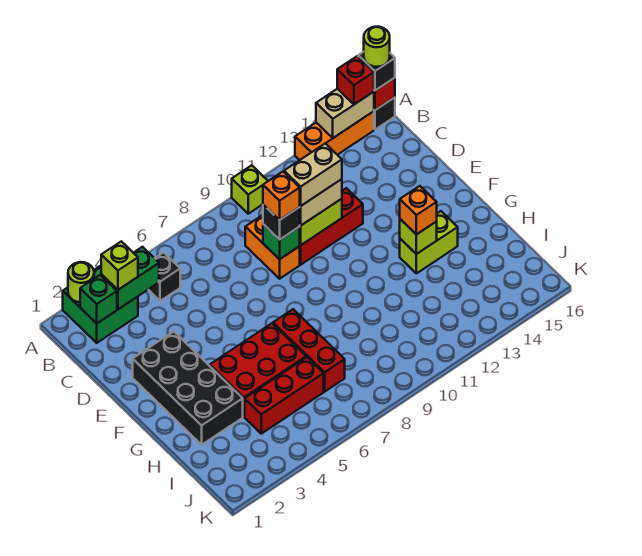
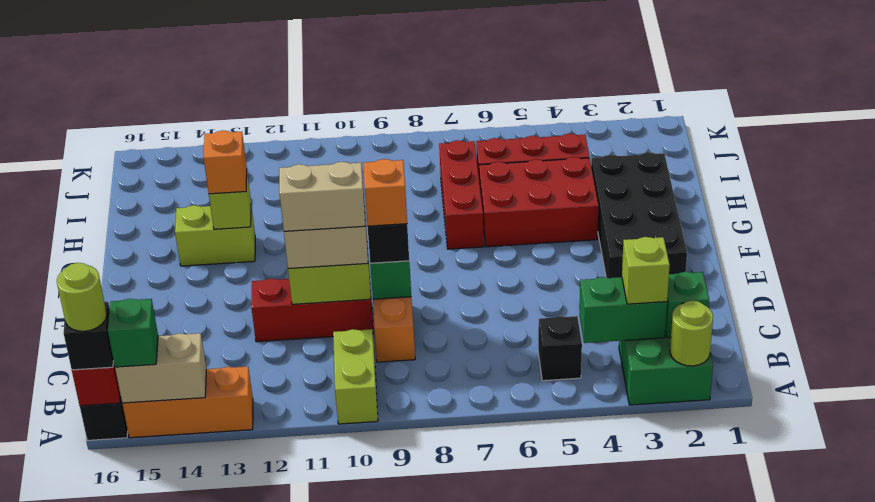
lime brick A10 level 1 -> lime brick A10:B10 level 1
red brick A15 level 3 -> green brick A15 level 3

